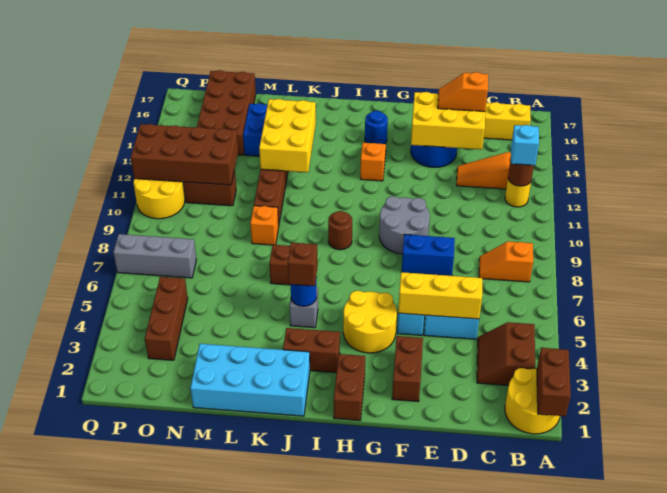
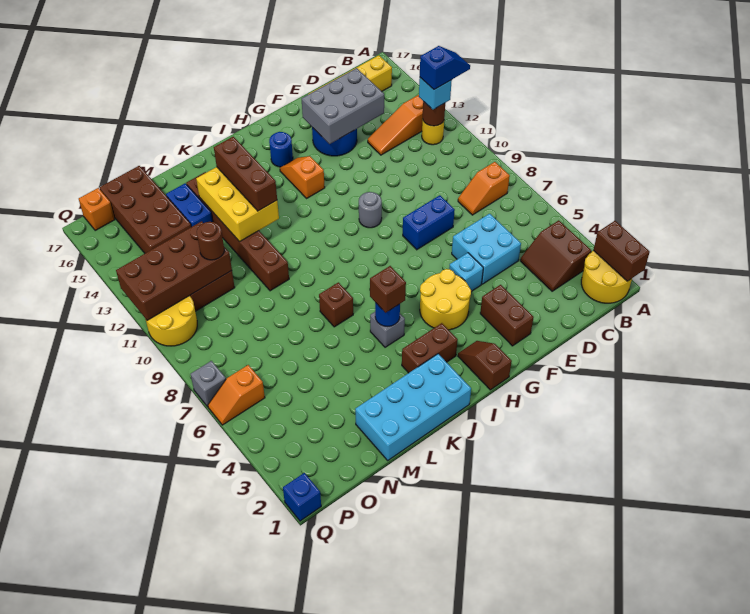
none -> blue slope A12:B12 level 4 top B
yellow brick D5:F5 level 2 -> none
yellow brick D14:F15 level 2 -> grey brick D14:F15 level 2
orange slope D15:E15 level 3 top D -> orange slope P6:Q6 level 1 top P
grey round brick F9:G10 level 1 -> grey round brick G10 level 1
brown brick H1:H2 level 1 -> brown slope H1:H2 level 1 top 1
brown round brick I9 level 1 -> brown round brick N11 level 3
orange brick L9 level 1 -> orange brick P17 level 1
brown brick O3:O5 level 1 -> brown brick K12:K14 level 3
grey brick O7:Q7 level 1 -> grey brick Q7 level 1
none -> blue brick Q1 level 1

